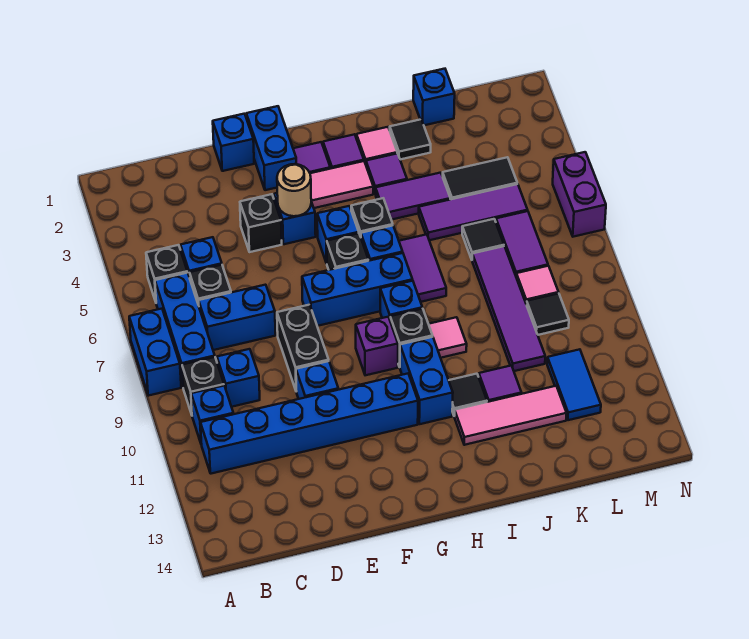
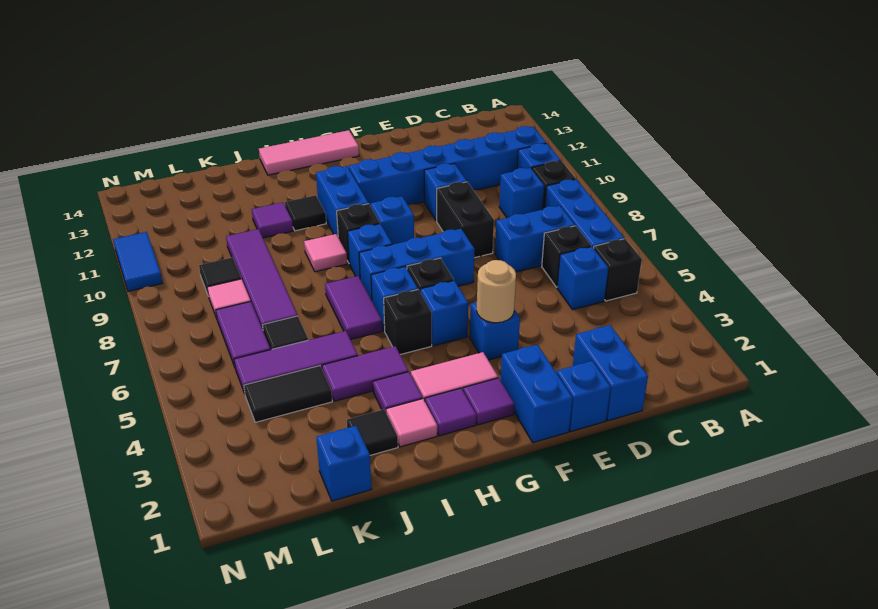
blue brick A7:A8 level 1 -> blue brick D1:D2 level 1
black brick E4 level 1 -> none
purple brick G9 level 1 -> blue brick G9 level 1
pink tile I12:K12 level 1 -> pink tile G14:I14 level 1
blue tile L11:L12 level 1 -> blue tile N10:N11 level 1
purple brick N5:N6 level 1 -> none

